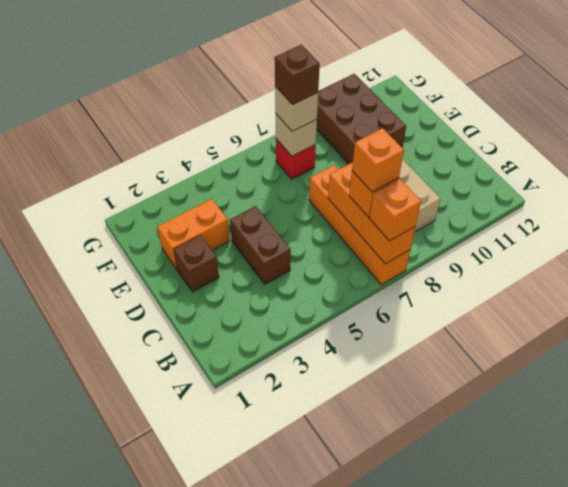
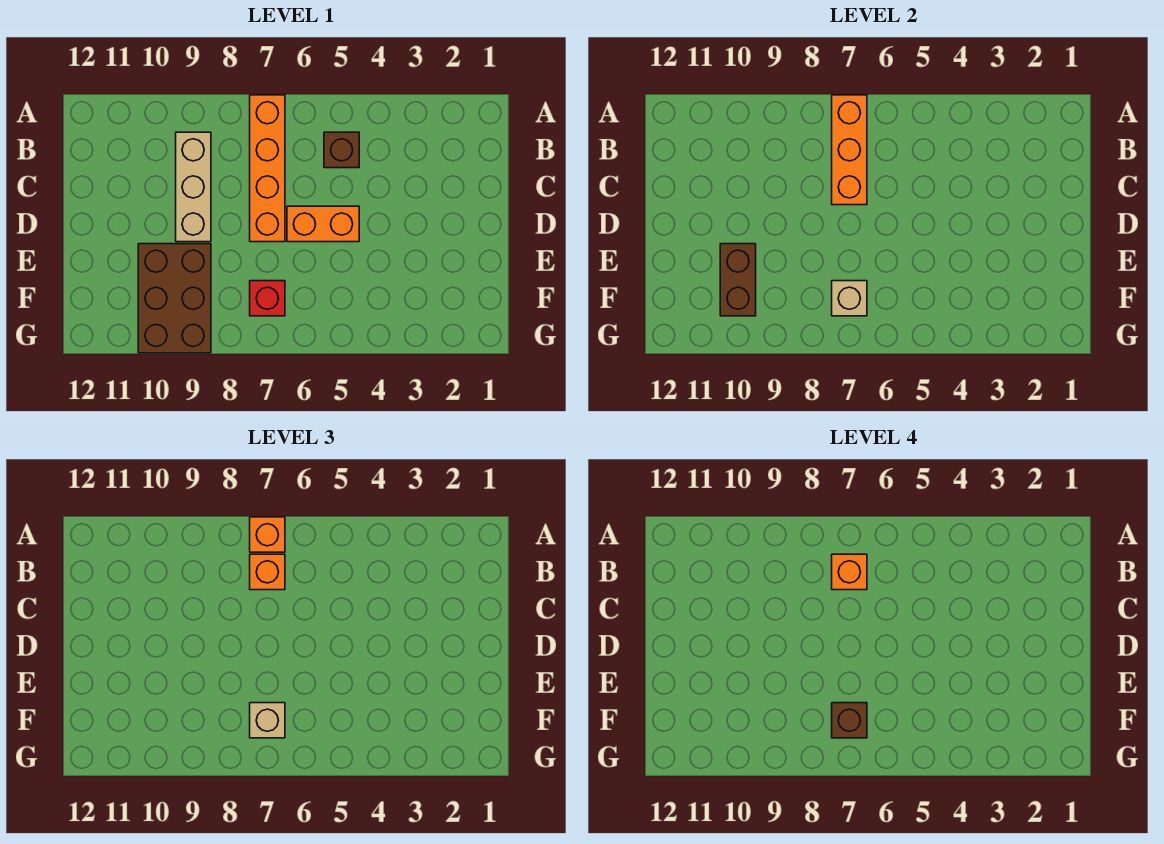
brown brick C4:D4 level 1 -> brown brick E10:F10 level 2
brown brick D2 level 1 -> brown brick B5 level 1
orange brick E2:E3 level 1 -> orange brick D5:D6 level 1

